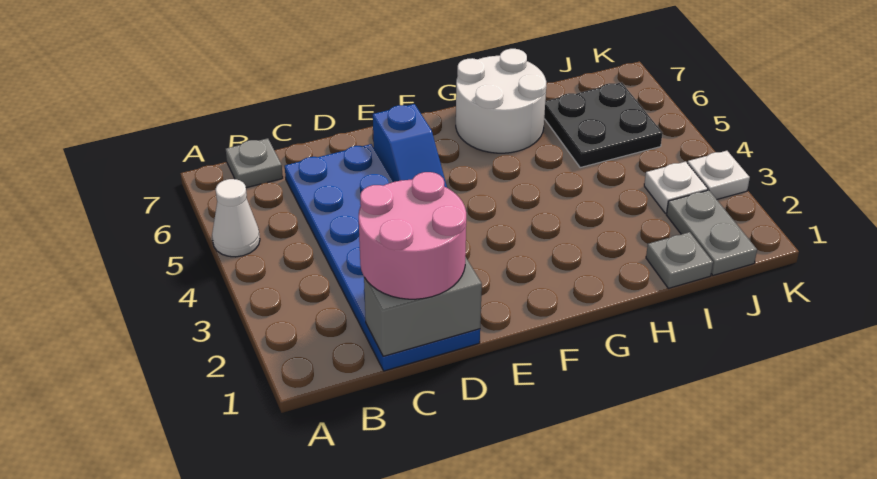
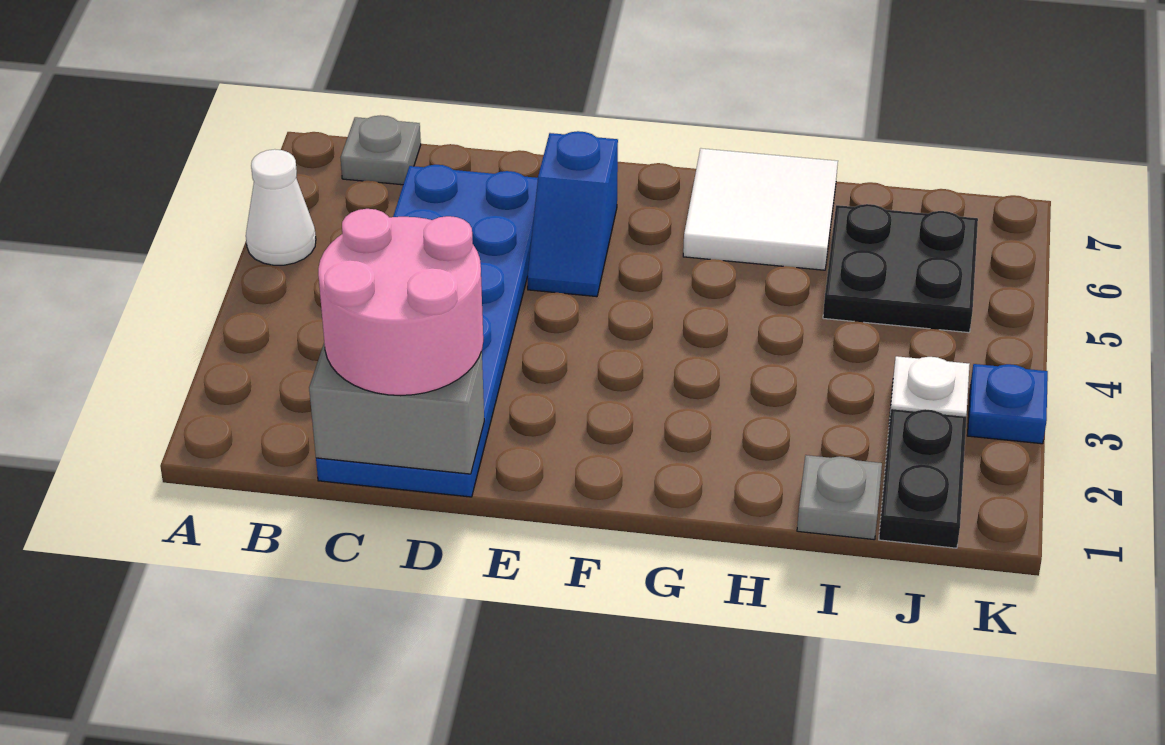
white round brick G6:H7 level 1 -> white tile G6:H7 level 1
grey plate J1:J2 level 1 -> black plate J1:J2 level 1
white plate K3 level 1 -> blue plate K3 level 1

